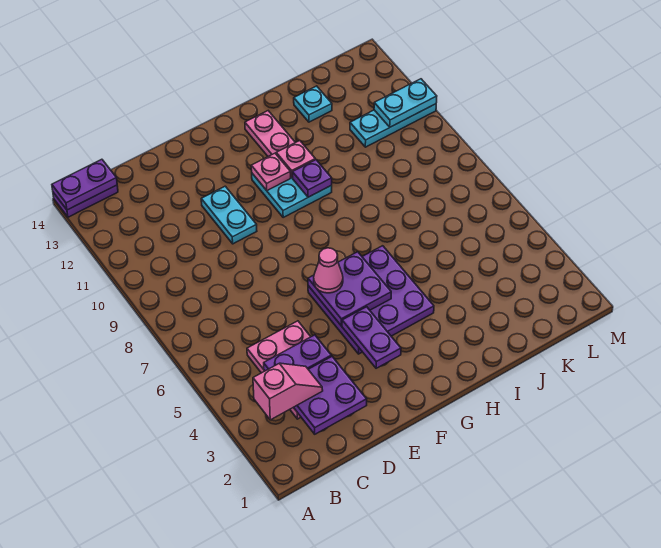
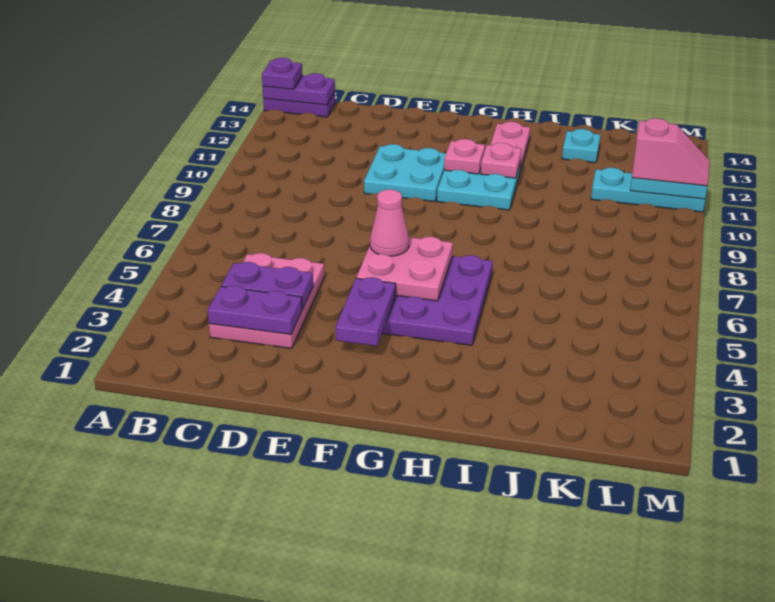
pink slope B3:C3 level 3 top B -> pink slope L11:M11 level 3 top L
purple plate C2:D3 level 2 -> purple plate C3:D3 level 2
cyan plate E10:E11 level 1 -> cyan plate E10:F11 level 1
purple plate F5:G6 level 2 -> pink plate F5:G6 level 2
purple plate H10 level 2 -> purple plate A14 level 3

